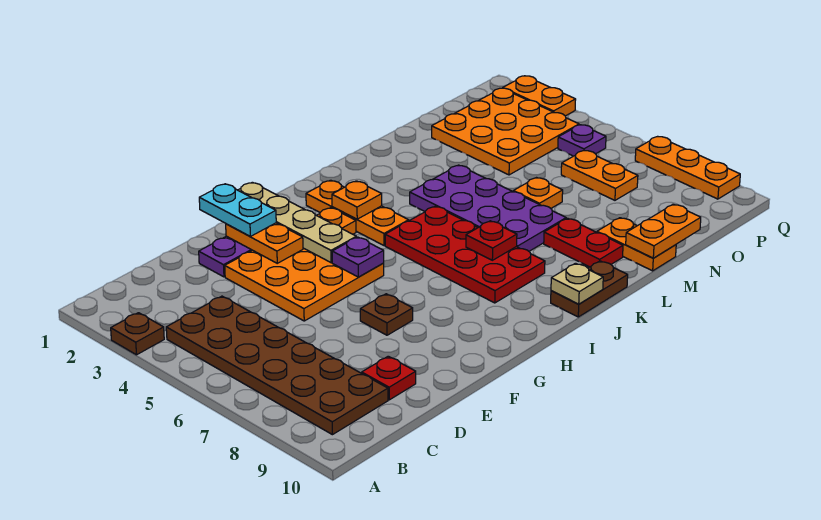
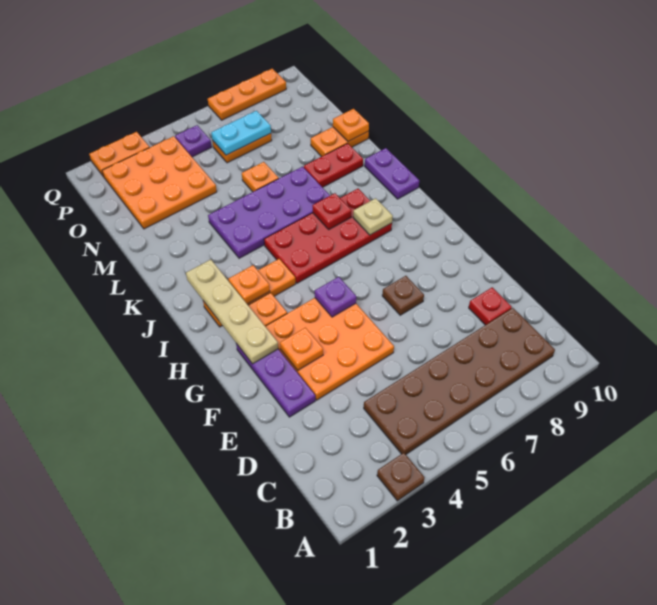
cyan plate F1:F2 level 3 -> cyan plate O6:O7 level 2
orange plate F2:F3 level 2 -> orange plate F3 level 2
tan plate G1:G4 level 2 -> tan plate G2:J2 level 2
brown plate J10:K10 level 1 -> purple plate J10:K10 level 1
tan plate J10 level 2 -> tan plate I8 level 2
orange plate M10:N10 level 2 -> orange plate M10 level 2

